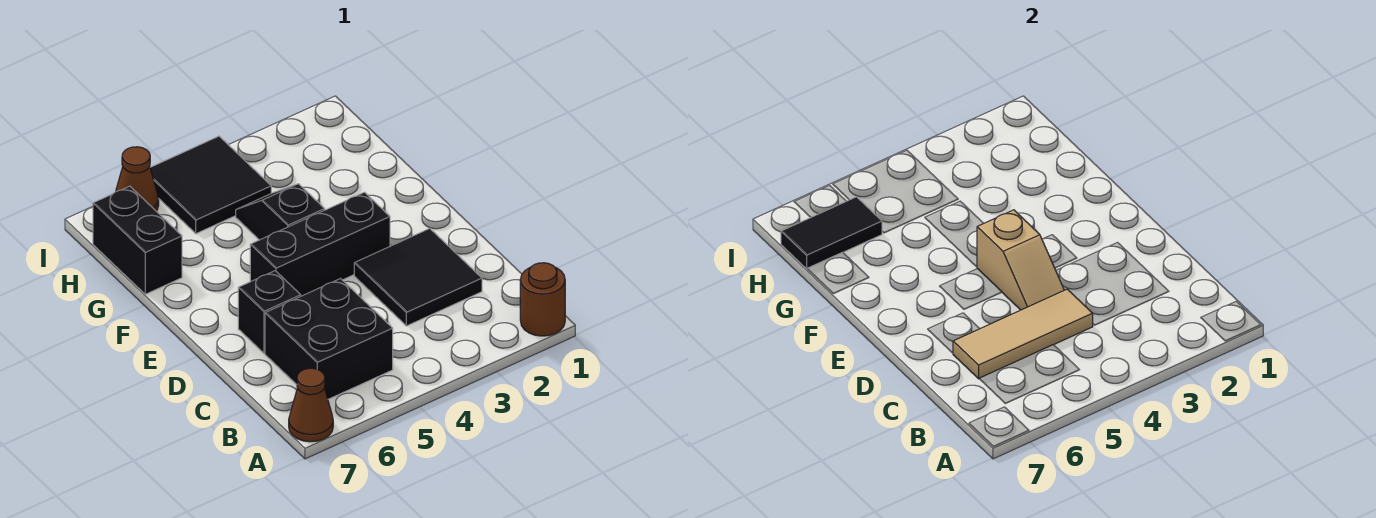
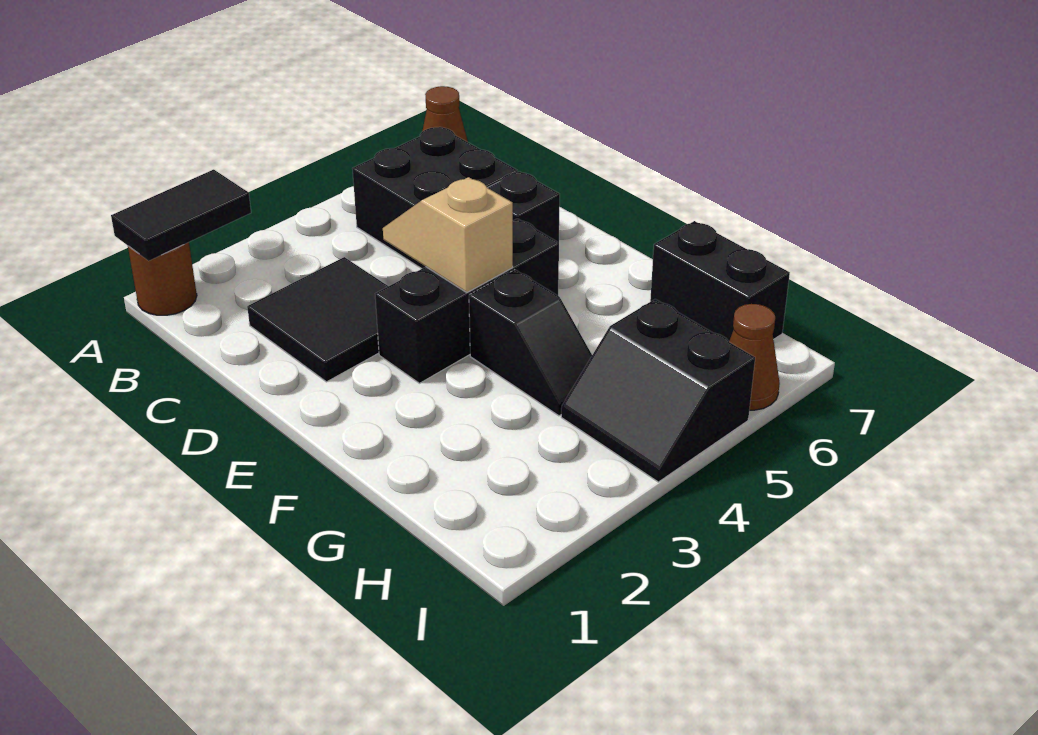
tan tile C4:C6 level 2 -> none
black tile H4:I5 level 1 -> black slope H4:I5 level 1 top 5
black tile H6:H7 level 2 -> black tile A1:A2 level 2

